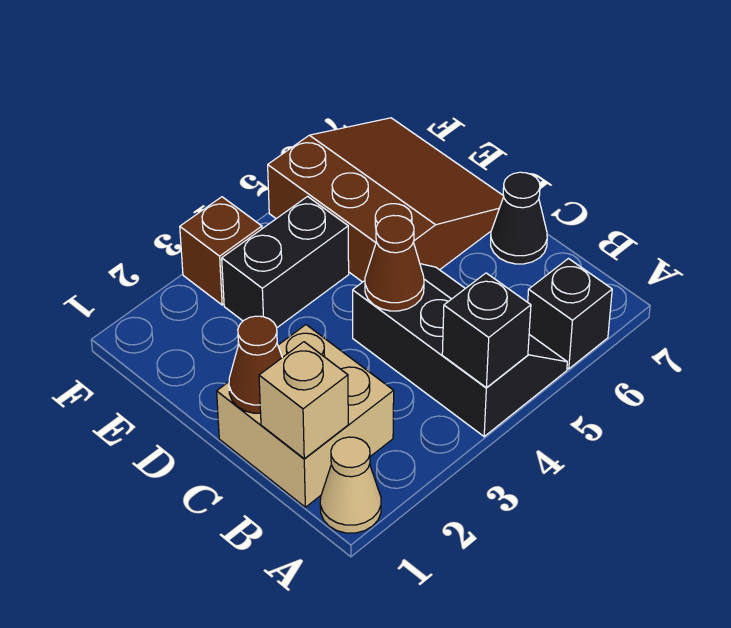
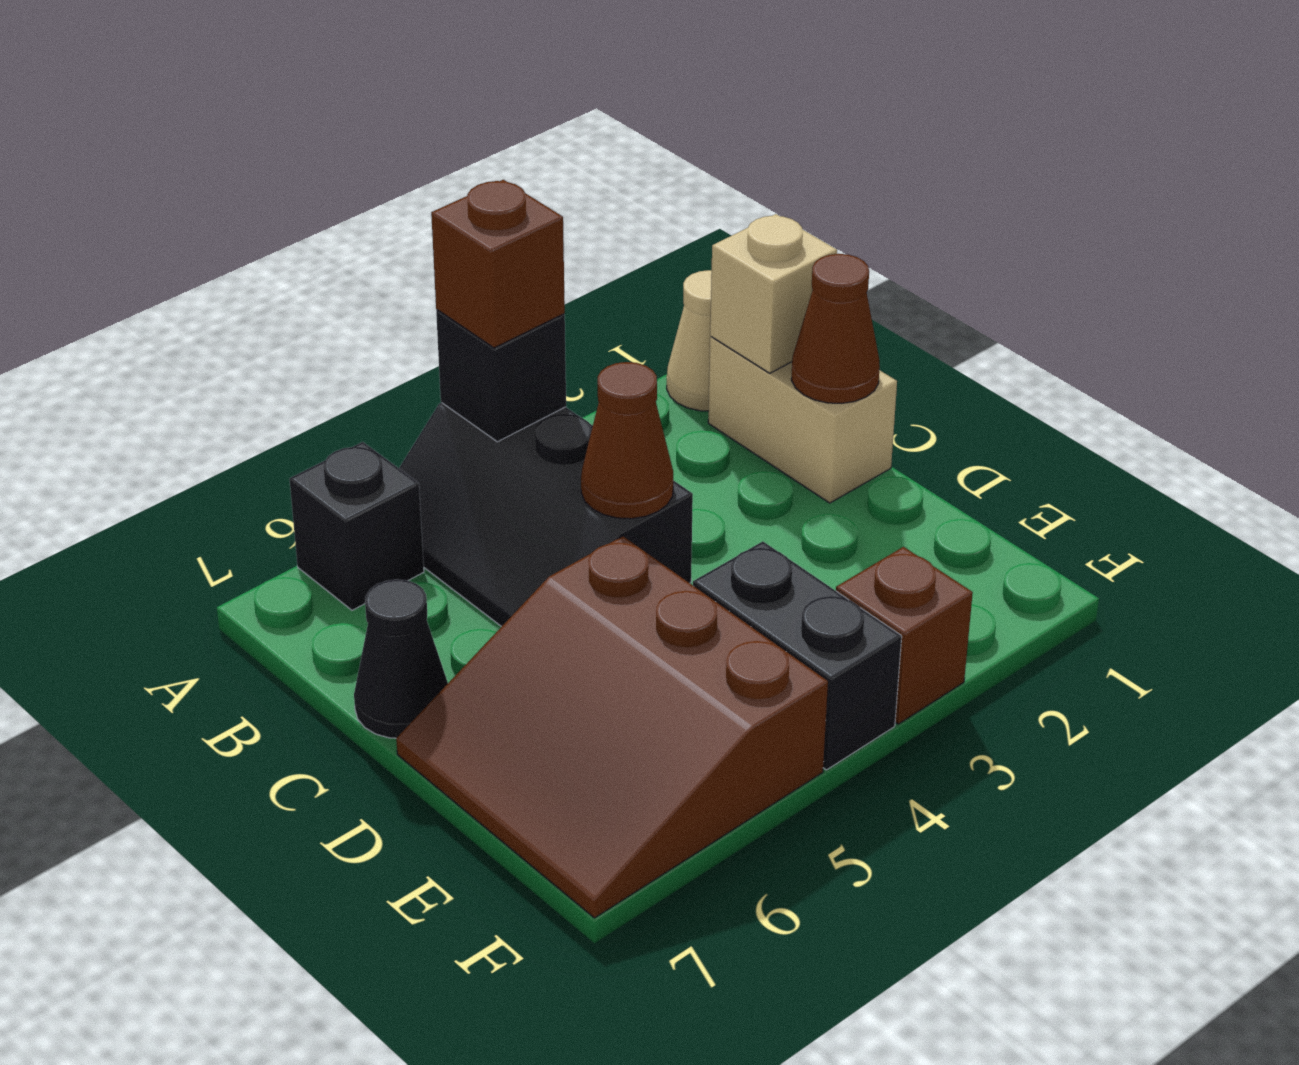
none -> brown brick A4 level 3
tan brick B1:C2 level 1 -> tan brick B1:C1 level 1
black brick E3:E4 level 1 -> black brick E4:F4 level 1

